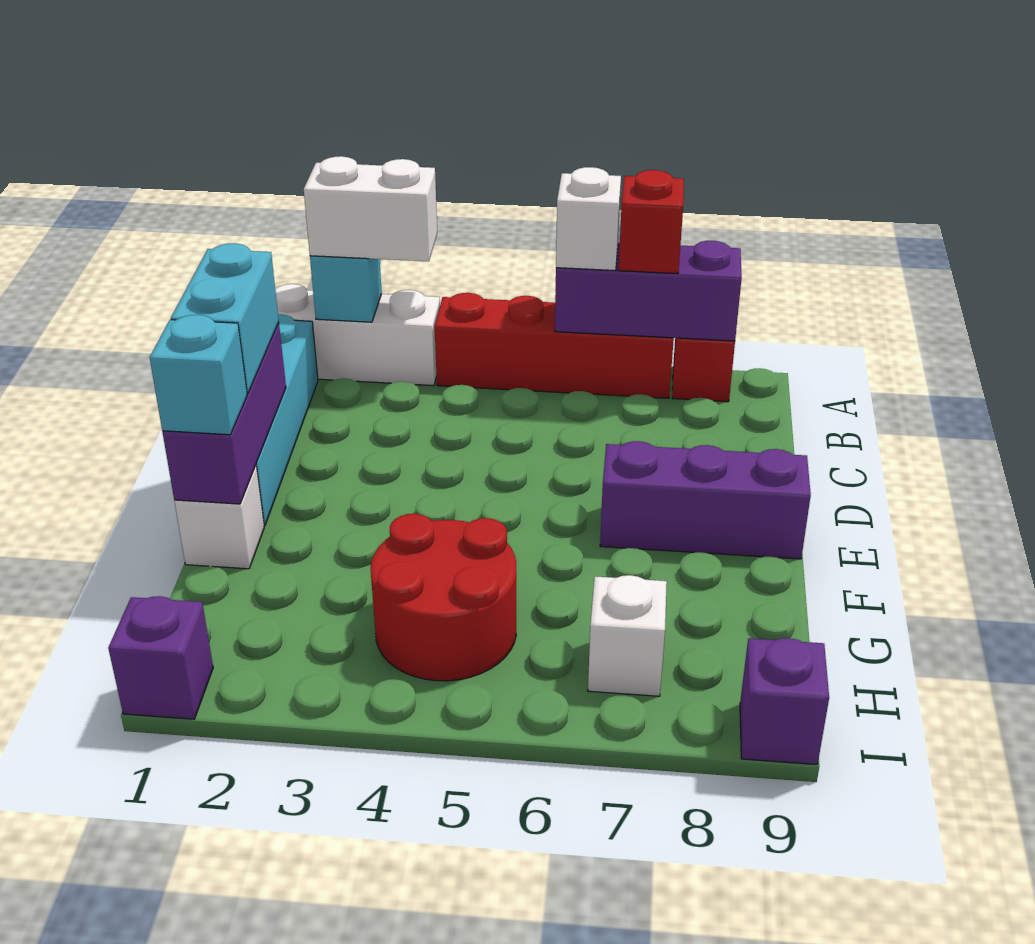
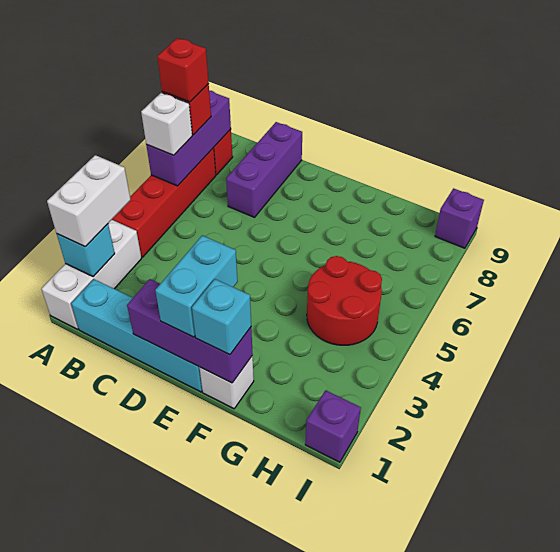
none -> red brick A7 level 4
cyan brick D1:E1 level 3 -> cyan brick E1:E2 level 3
purple brick E7:E9 level 1 -> purple brick C7:C9 level 1
white brick H7 level 1 -> none

